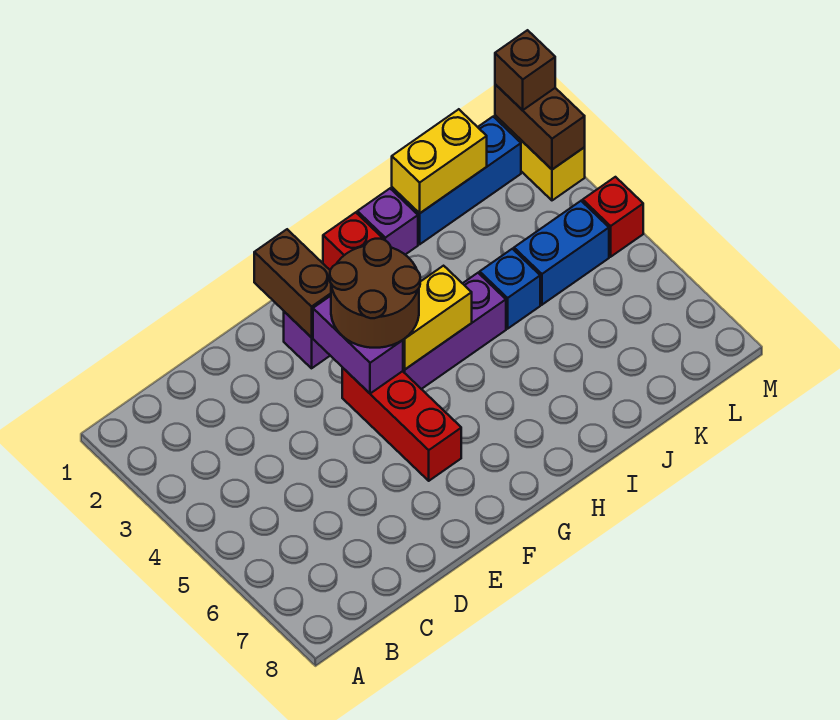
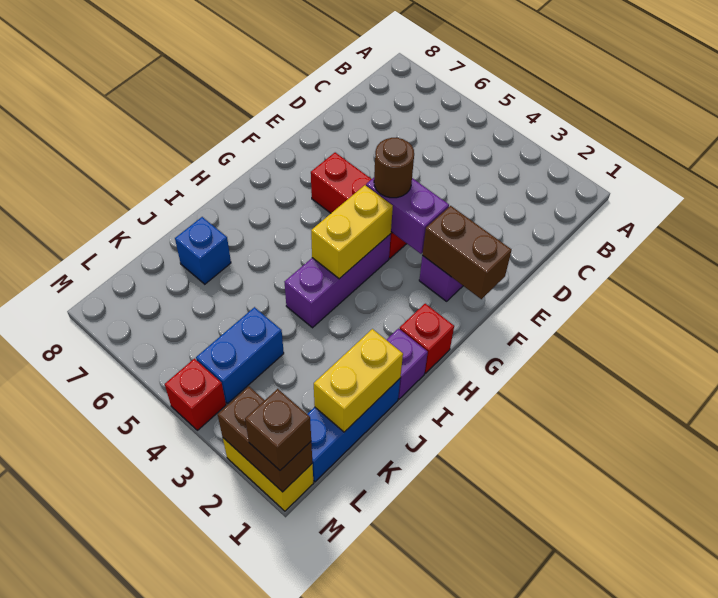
brown round brick F3:G4 level 3 -> brown round brick F4 level 3
blue brick J4 level 1 -> blue brick J7 level 1

